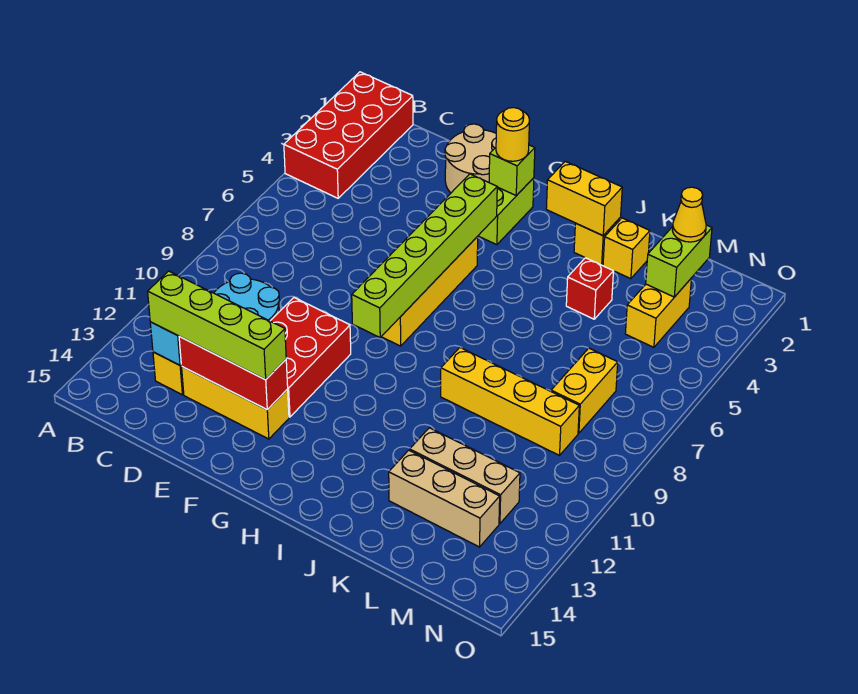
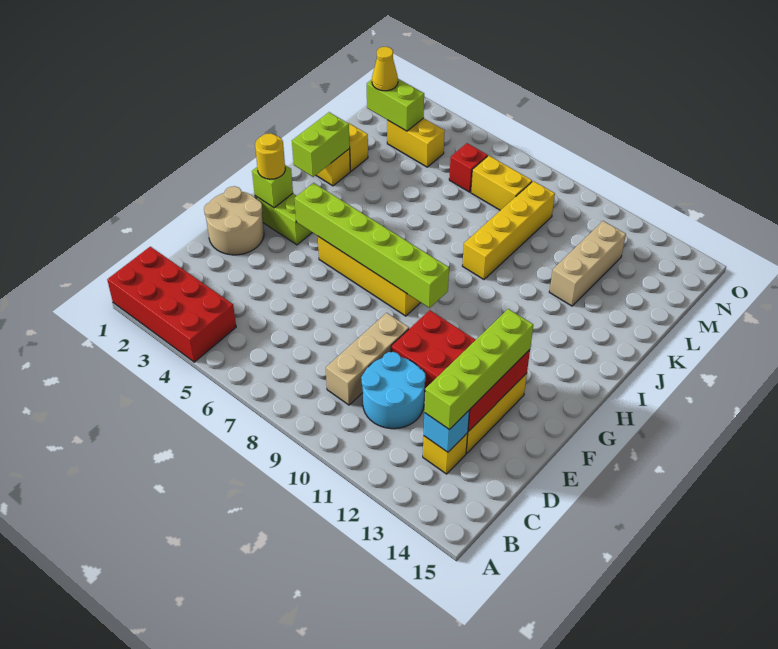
yellow brick I2:J2 level 2 -> lime brick I2:J2 level 2
red brick K4 level 1 -> red brick M6 level 1
tan brick K13:M13 level 1 -> tan brick C9:E9 level 1

